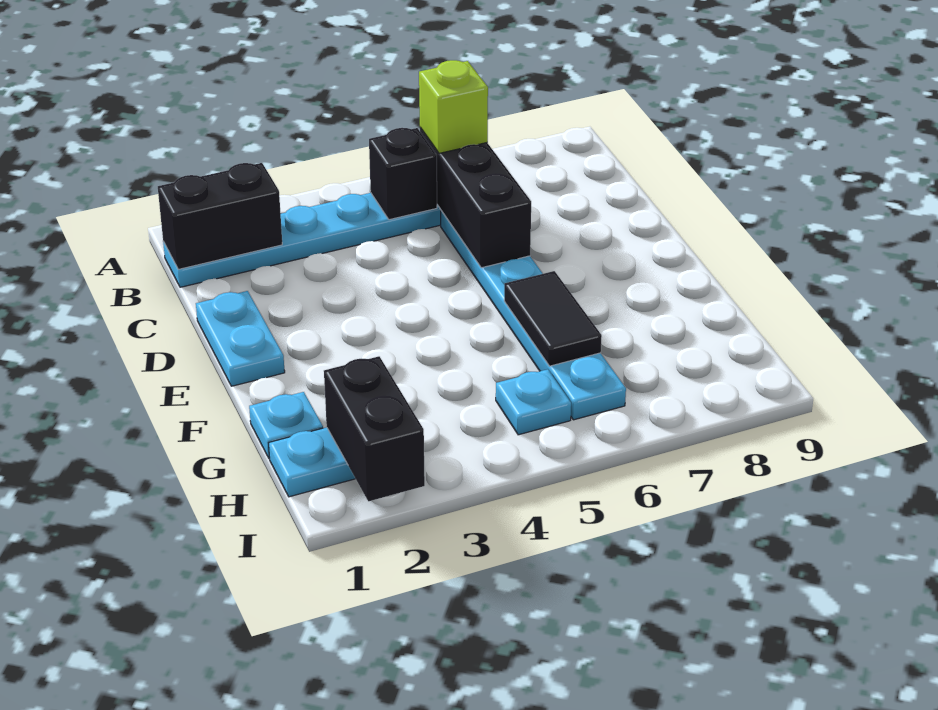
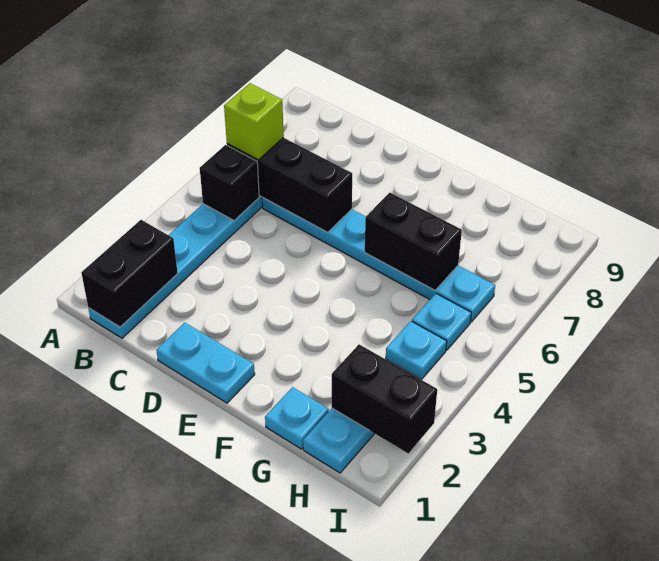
black tile F6:G6 level 2 -> black brick F6:G6 level 2
none -> cyan plate H4 level 1

